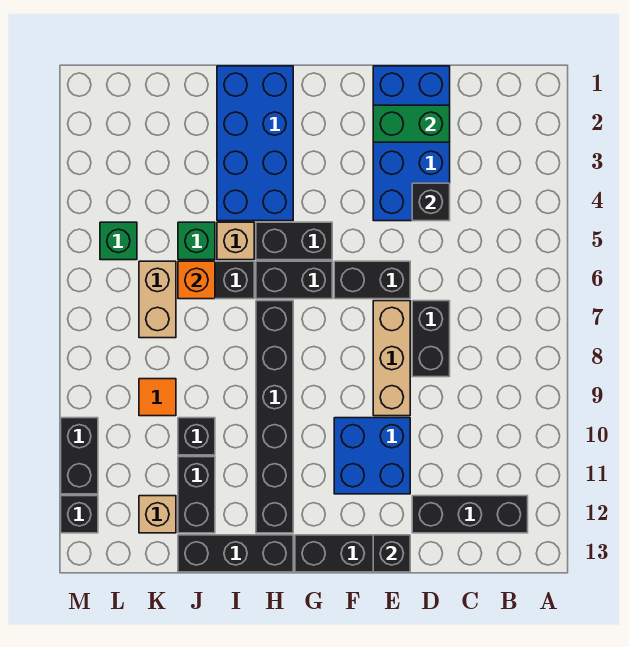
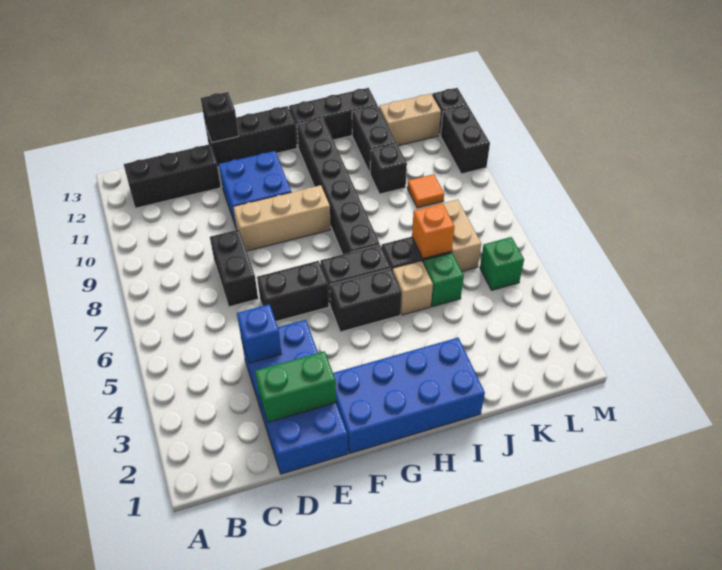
black brick D4 level 2 -> blue brick D4 level 2
tan brick E7:E9 level 1 -> tan brick E9:G9 level 1
blue brick H1:I4 level 1 -> blue brick F1:I2 level 1
tan brick K12 level 1 -> tan brick K12:L12 level 1

